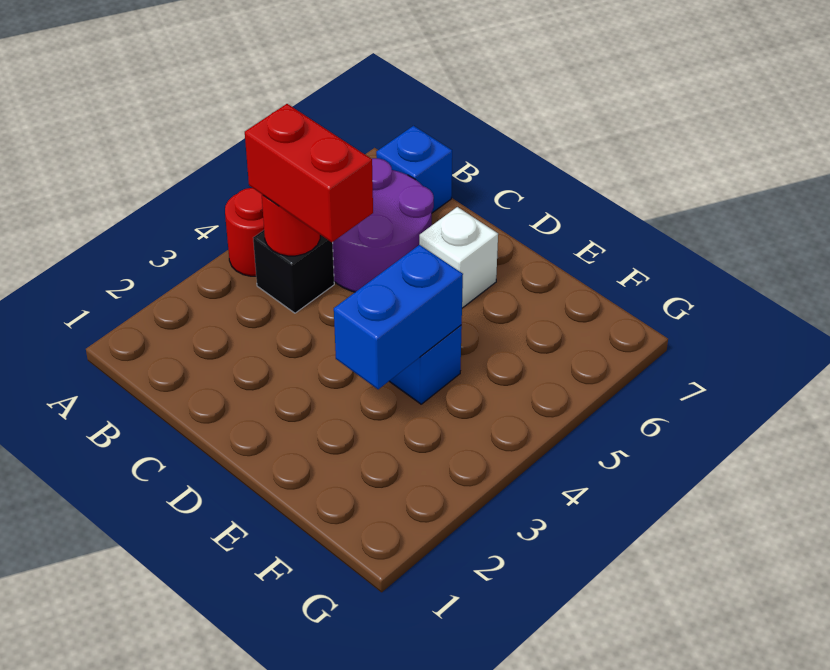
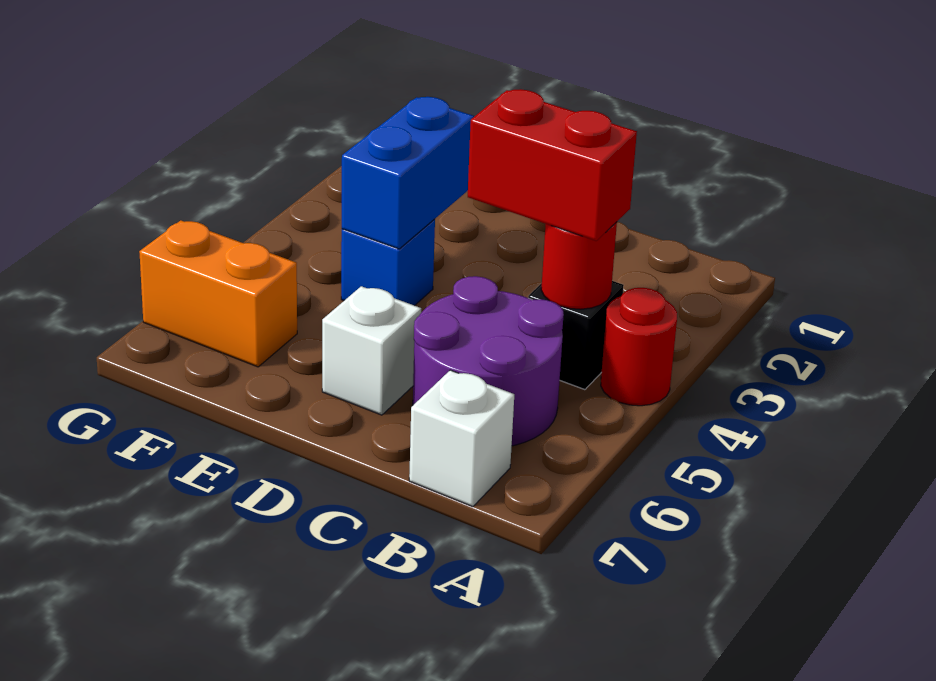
blue brick B7 level 1 -> white brick B7 level 1
none -> orange brick F6:G6 level 1

